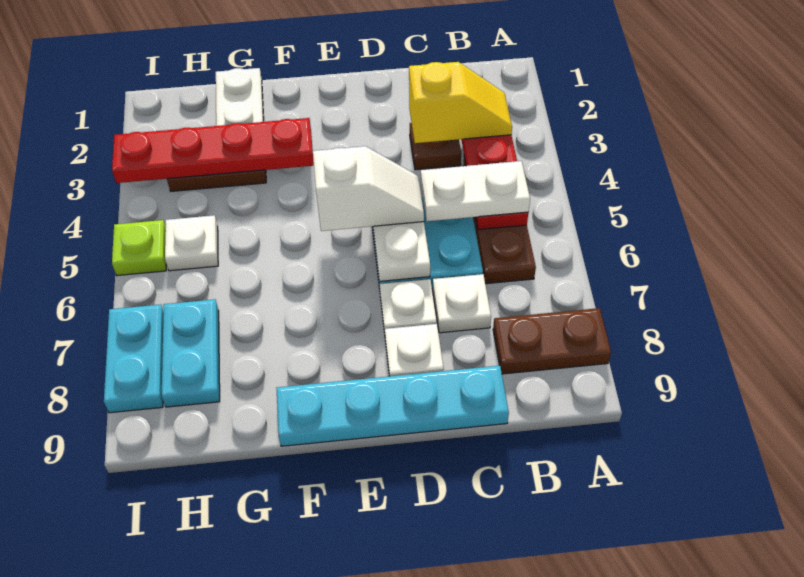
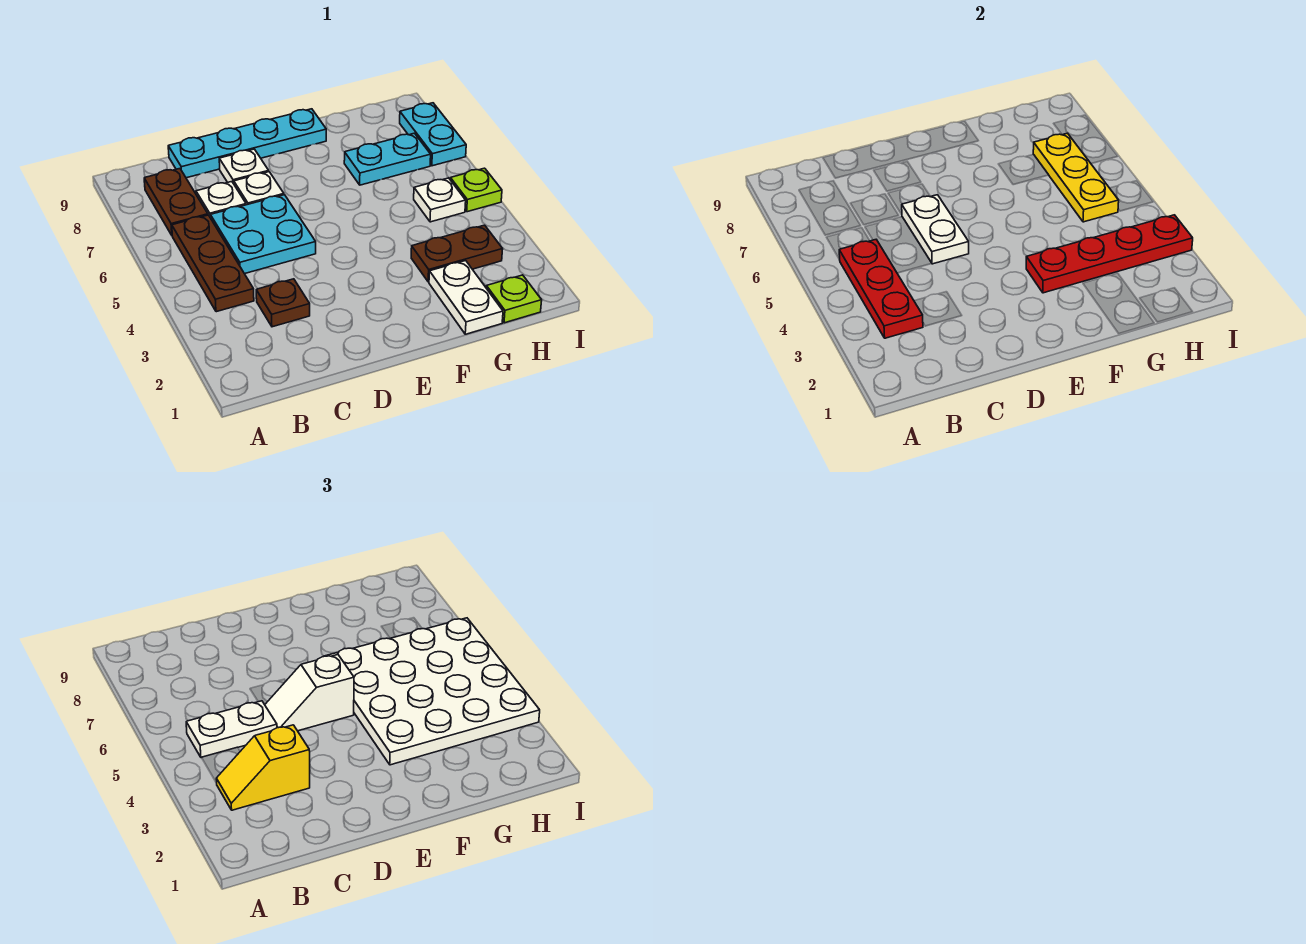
brown plate A8:B8 level 1 -> brown plate B7:B8 level 1
none -> white plate F3:I6 level 3
none -> lime plate H1 level 1
none -> yellow plate H5:H7 level 2
cyan plate H7:H8 level 1 -> cyan plate G7:H7 level 1

